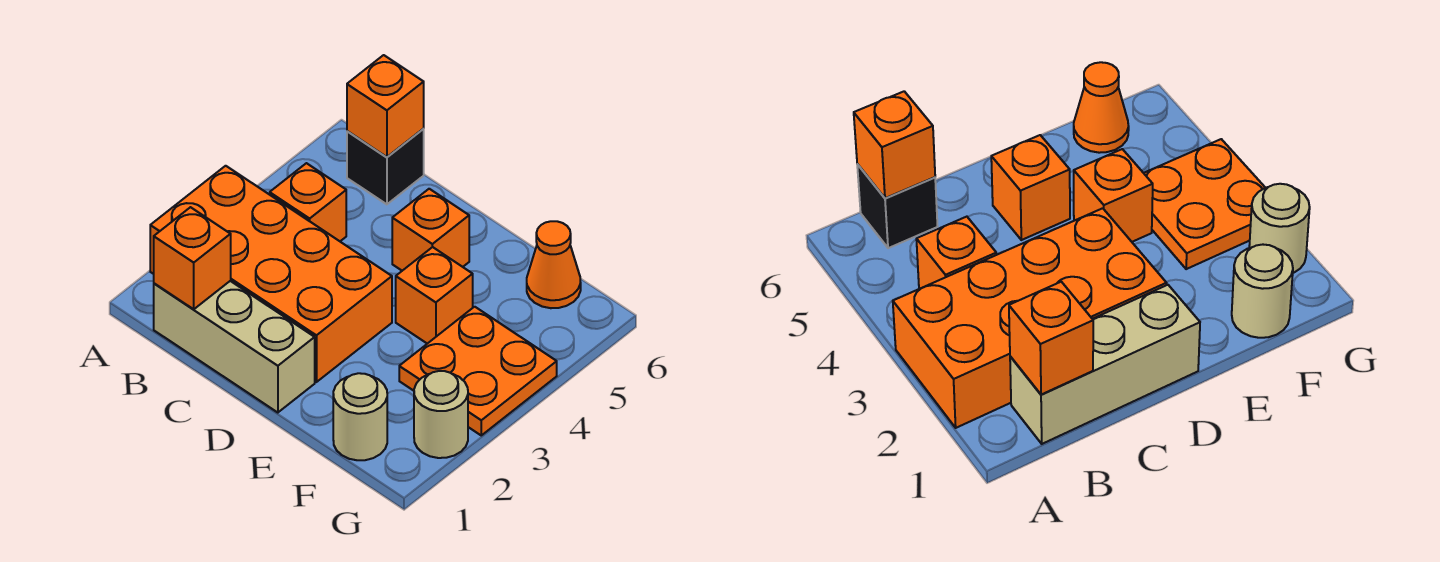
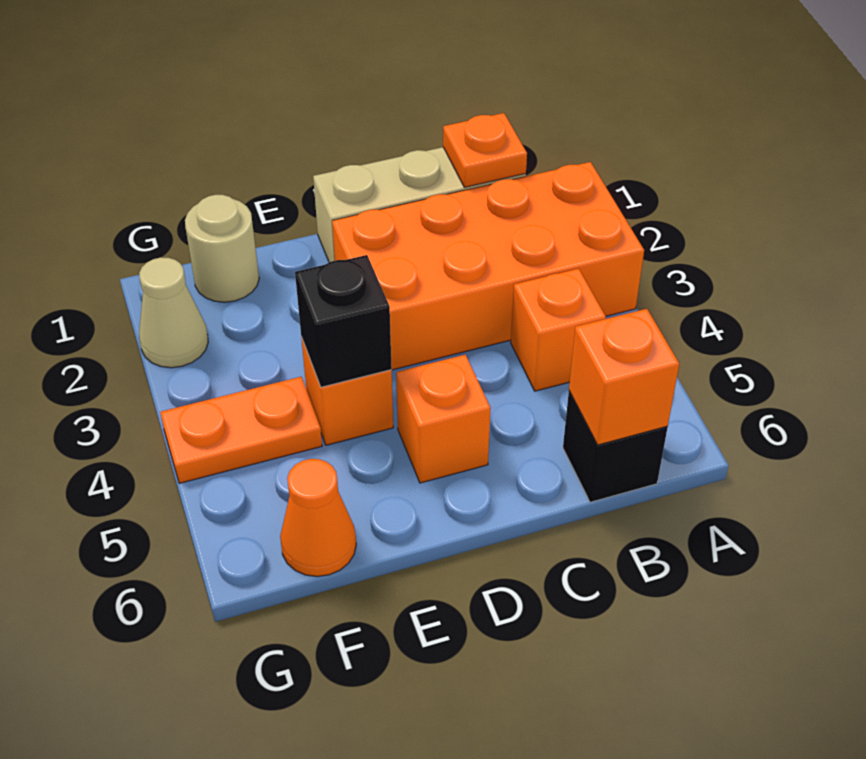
orange brick B1 level 2 -> orange plate B1 level 2
none -> black brick E4 level 2
orange plate F3:G4 level 1 -> orange plate F4:G4 level 1
tan round brick G2 level 1 -> tan cone G2 level 1

